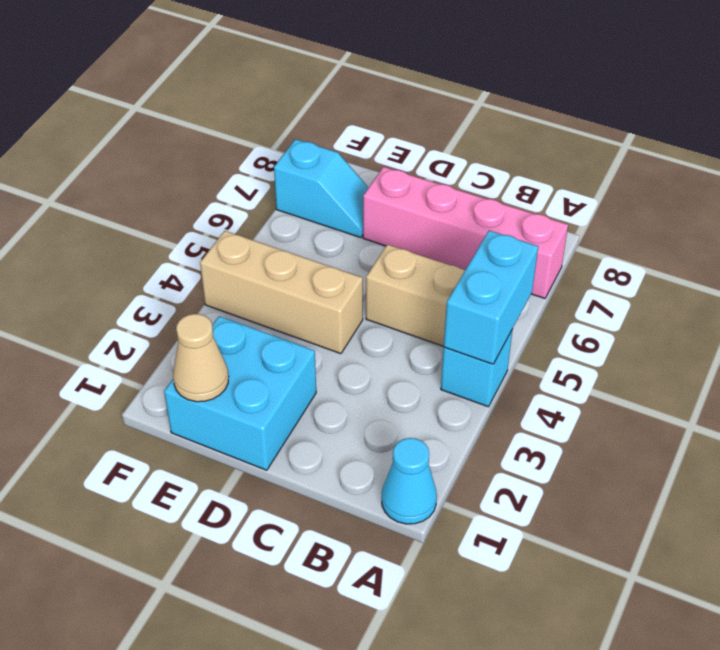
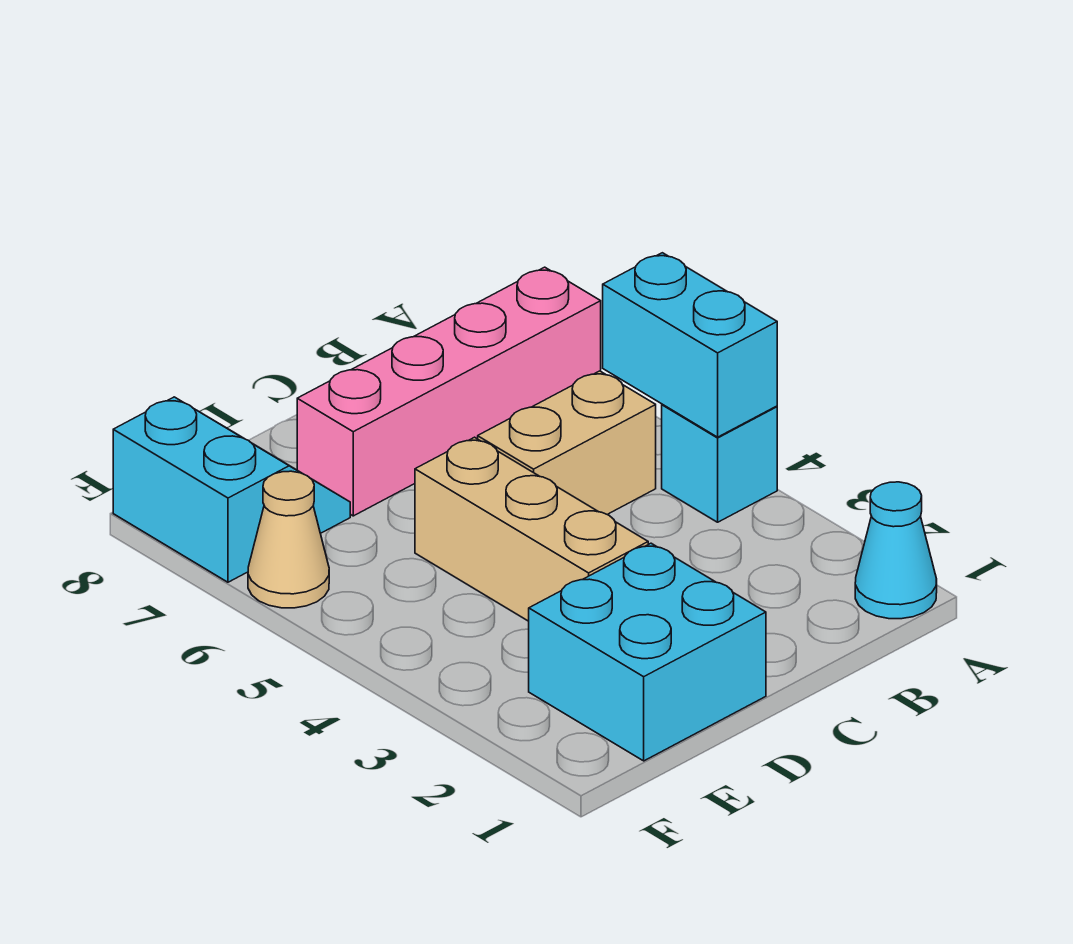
tan brick D4:F4 level 1 -> tan brick D3:D5 level 1
tan cone E1 level 2 -> tan cone F6 level 1
cyan slope E7:F7 level 1 top F -> cyan slope E7:F8 level 1 top F

